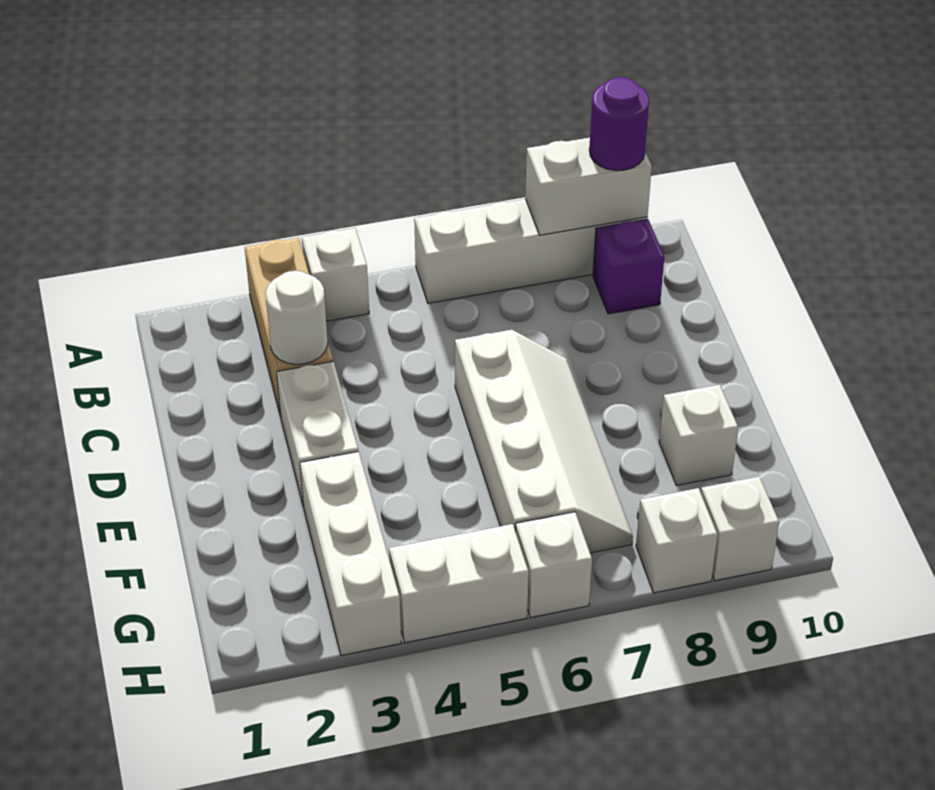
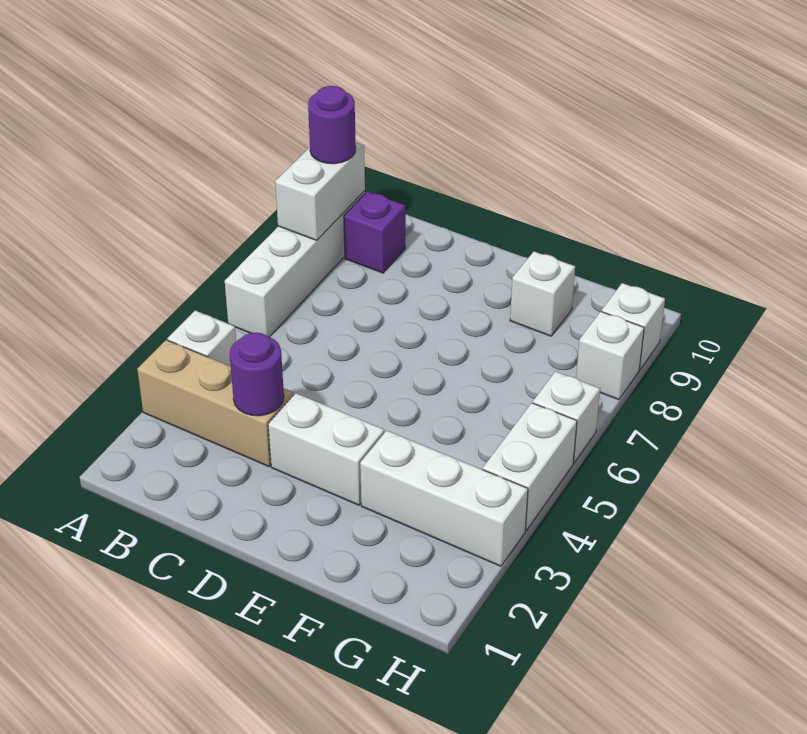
white round brick C3 level 2 -> purple round brick C3 level 2
white slope D6:G7 level 1 top 6 -> none

